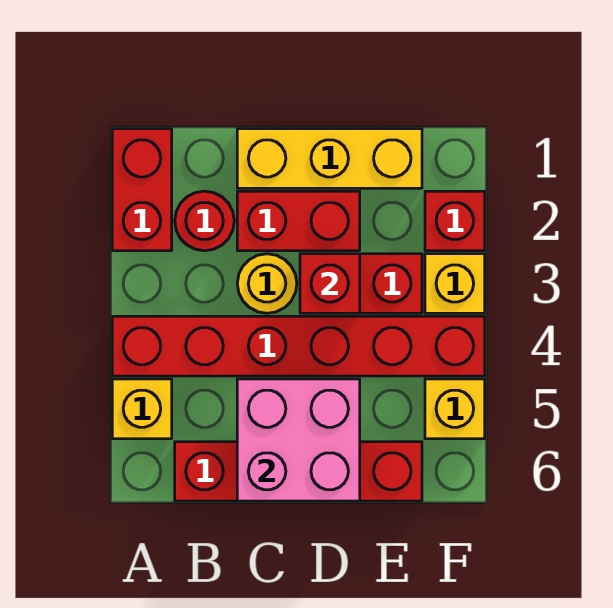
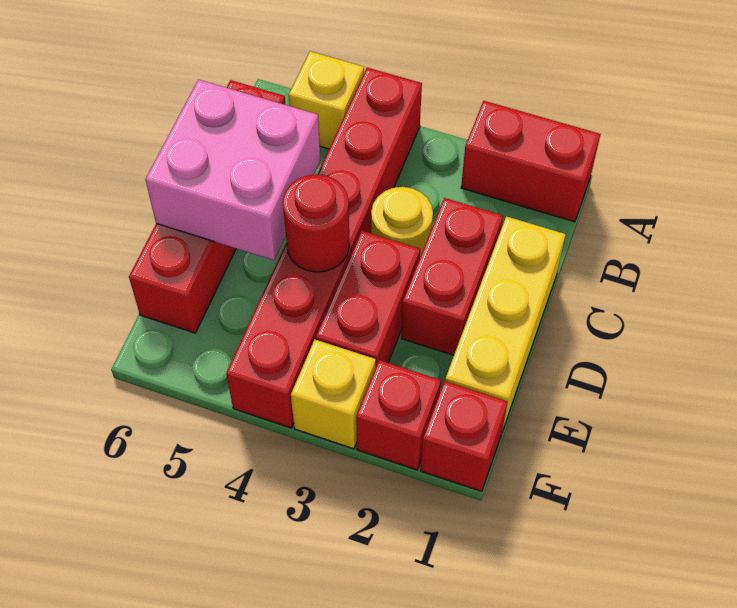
red round brick B2 level 1 -> red round brick D4 level 2
red brick D3 level 2 -> red brick F1 level 1
yellow brick F5 level 1 -> none

